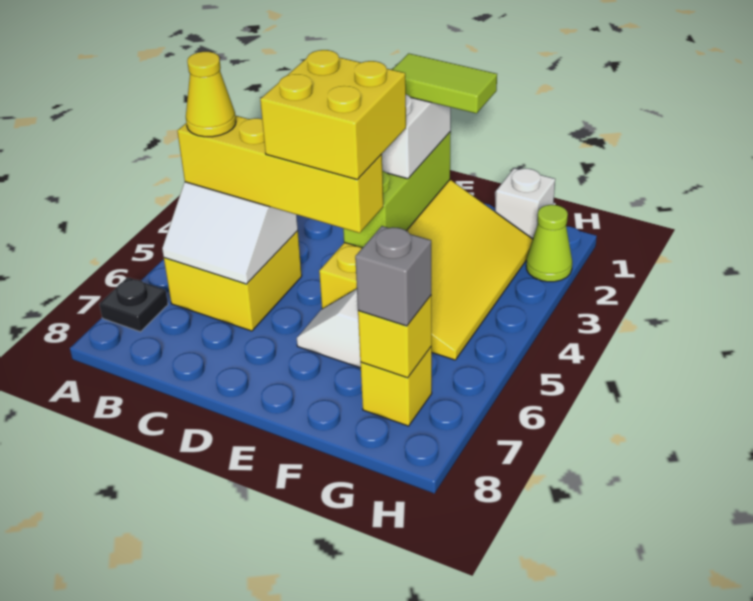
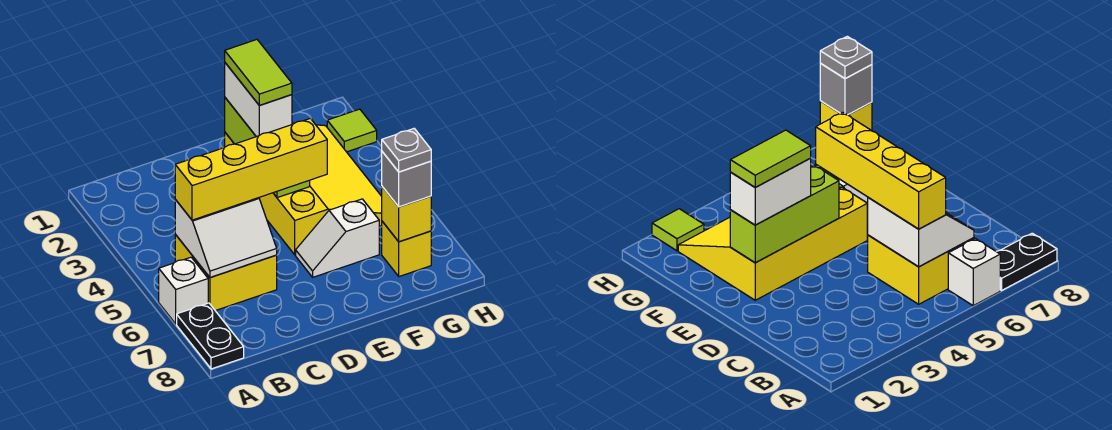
black plate A7 level 1 -> black plate A7:A8 level 1
yellow cone B5 level 4 -> none
yellow brick D4:E5 level 4 -> none
lime tile E2:F2 level 4 -> lime tile E2:E3 level 4
white brick G1 level 1 -> white brick A6 level 1
none -> grey plate G7 level 4
lime cone H2 level 1 -> lime tile H2 level 1

